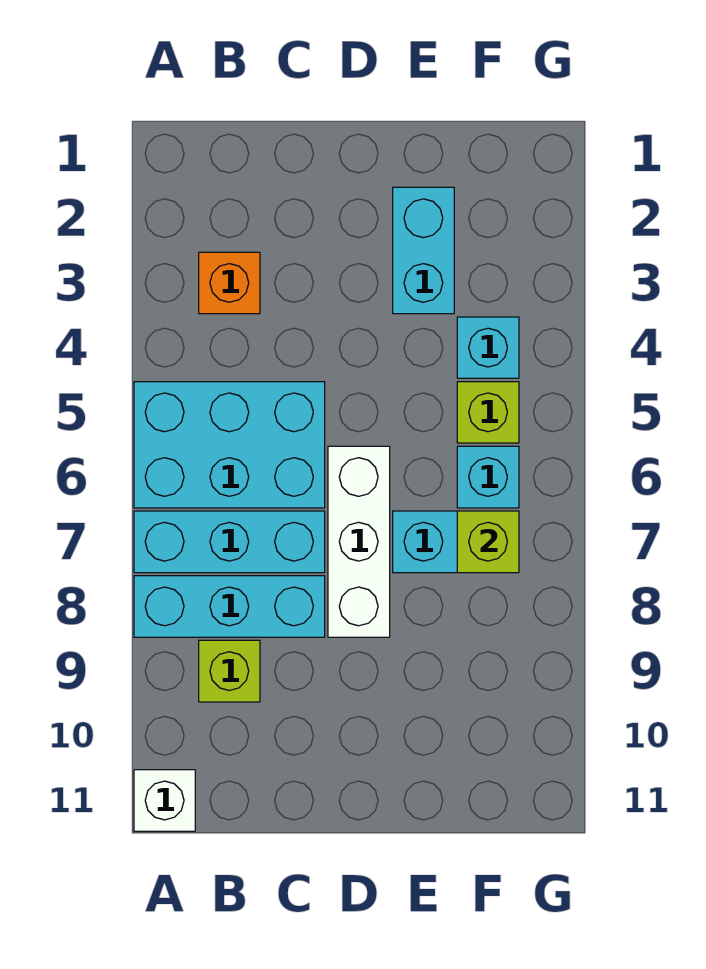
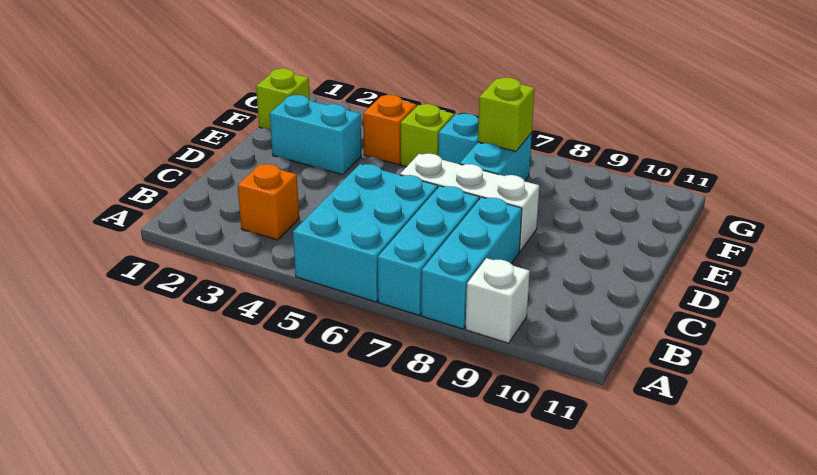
white brick A11 level 1 -> white brick A9 level 1
lime brick B9 level 1 -> lime brick F1 level 1
cyan brick F4 level 1 -> orange brick F4 level 1

